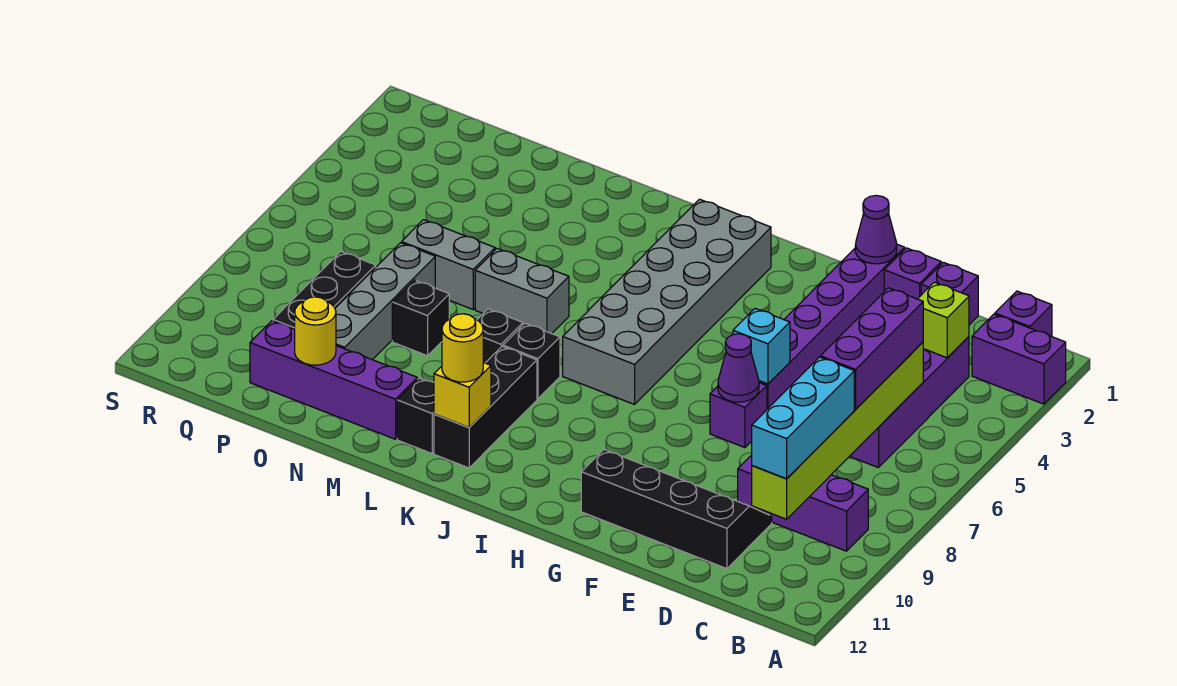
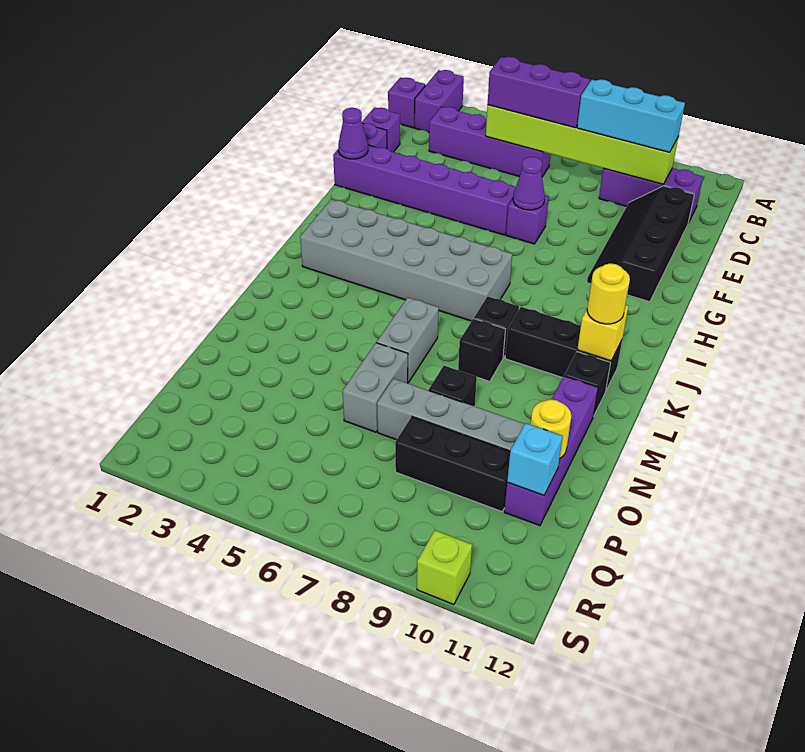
purple brick B9:D9 level 1 -> purple brick C9:C11 level 1
lime brick C3 level 2 -> lime brick S10 level 1
cyan brick F6 level 2 -> cyan brick P11 level 2

